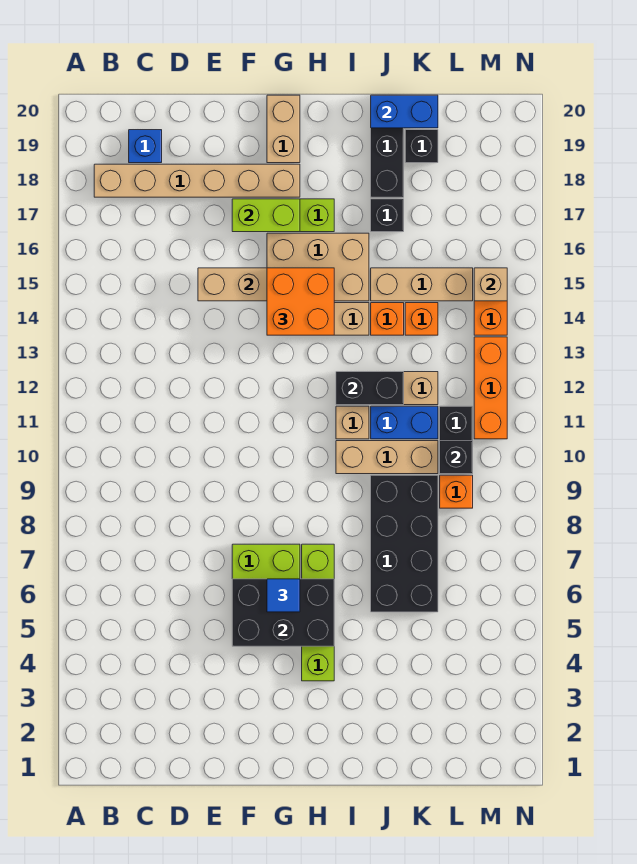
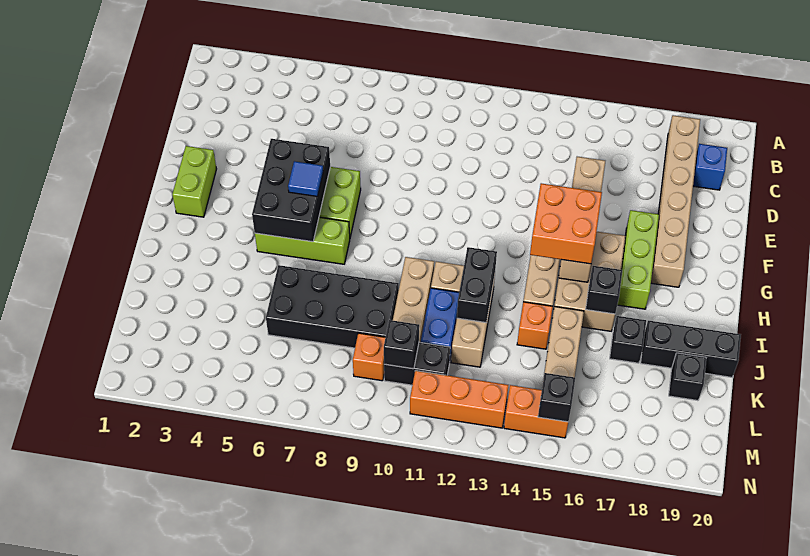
lime brick F17:G17 level 2 -> lime brick F2:G2 level 1
tan brick G19:G20 level 1 -> none
lime brick H4:H7 level 1 -> lime brick H5:H7 level 1
none -> black brick I16 level 2
blue brick J20:K20 level 2 -> none
orange brick K14 level 1 -> none
tan brick M15 level 2 -> black brick M15 level 2

